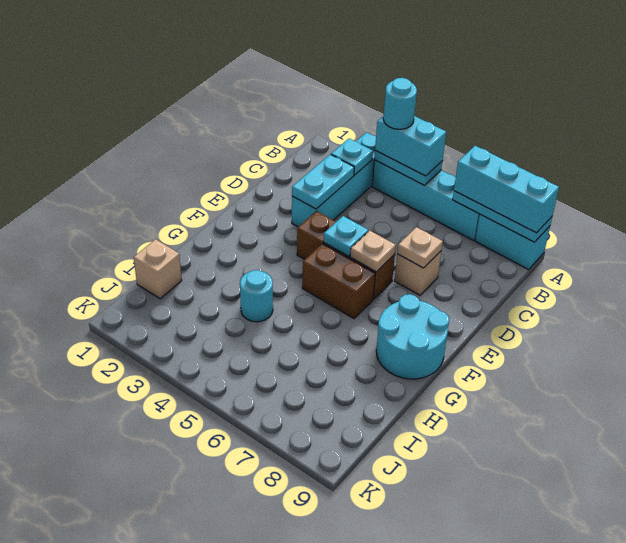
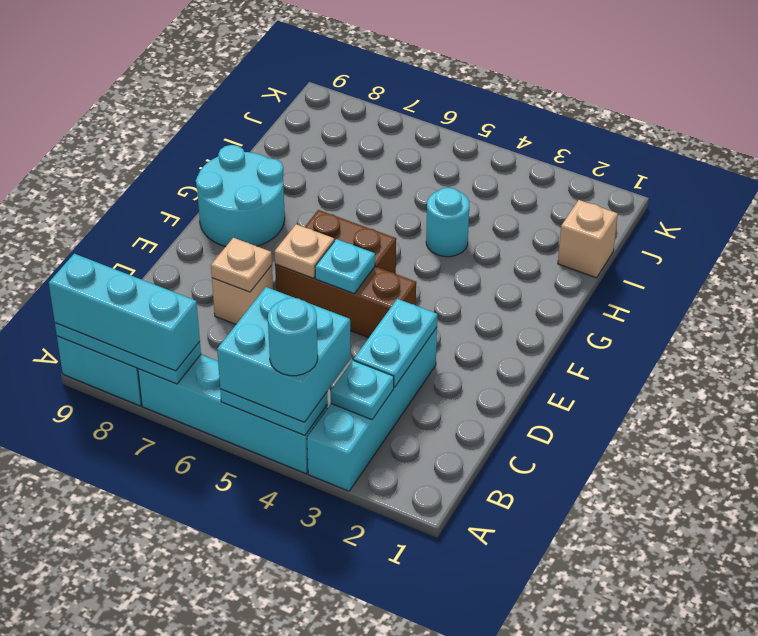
cyan brick A4:A5 level 3 -> cyan brick A4:B5 level 3

